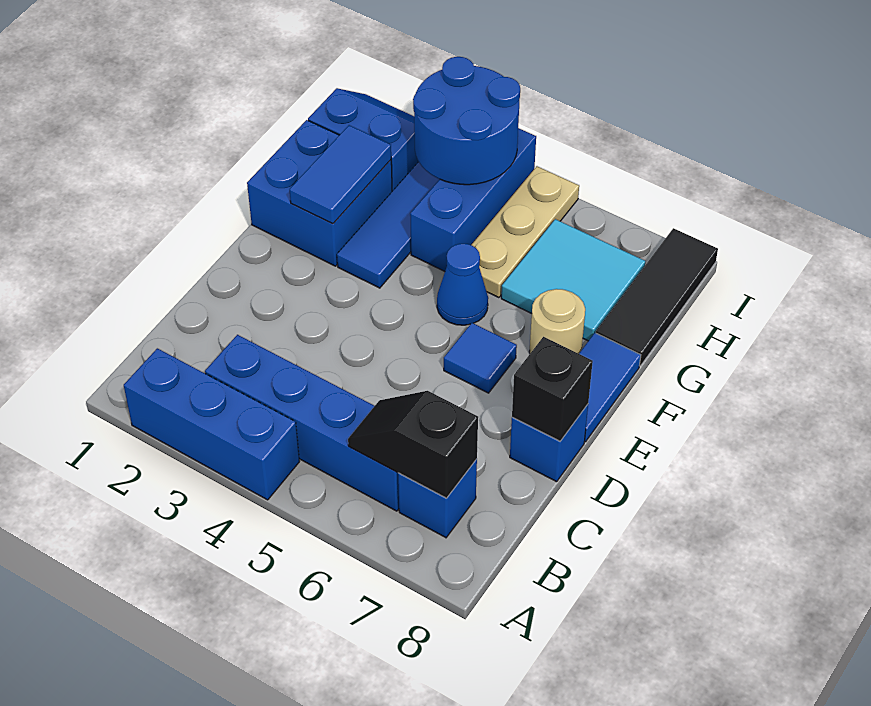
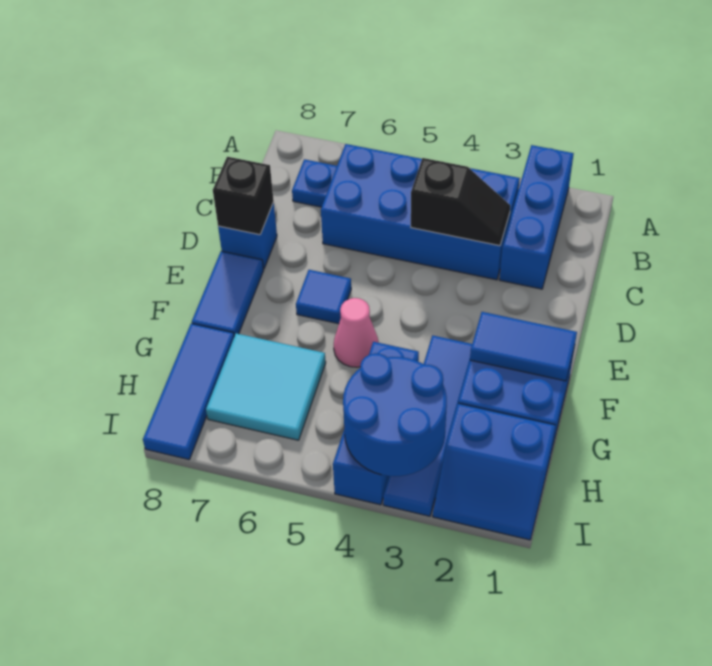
blue brick A2:A4 level 1 -> blue brick A2:C2 level 1
blue brick B3:B6 level 1 -> blue brick B3:C6 level 1
black slope B6:B7 level 2 top 7 -> black slope C3:C4 level 2 top 4
blue brick B7 level 1 -> blue plate B7 level 1
blue tile F2:G2 level 2 -> blue tile F1:F2 level 2
blue cone F5 level 1 -> pink cone F5 level 1
tan round brick F7 level 1 -> none
tan plate G5:I5 level 1 -> none
black tile G8:I8 level 1 -> blue tile G8:I8 level 1

